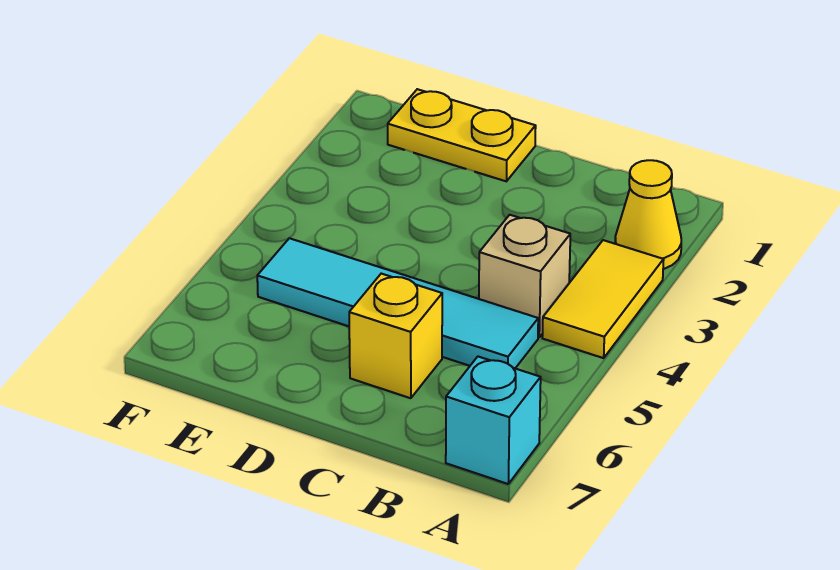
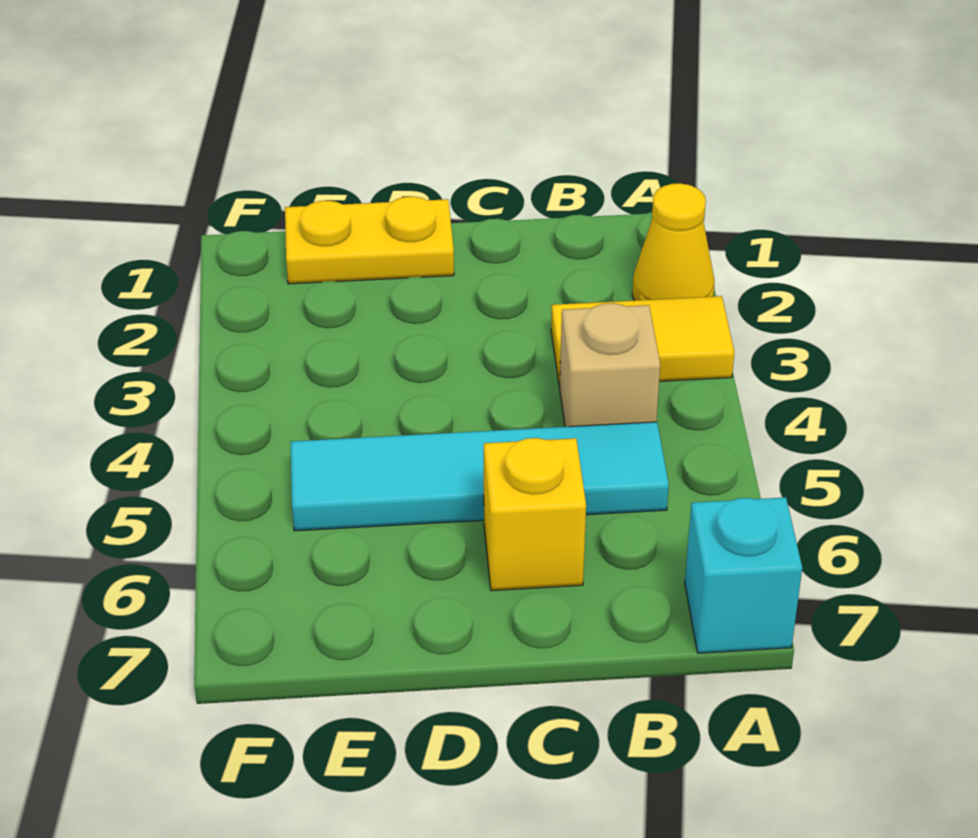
yellow tile A3:A4 level 1 -> yellow tile A3:B3 level 1

